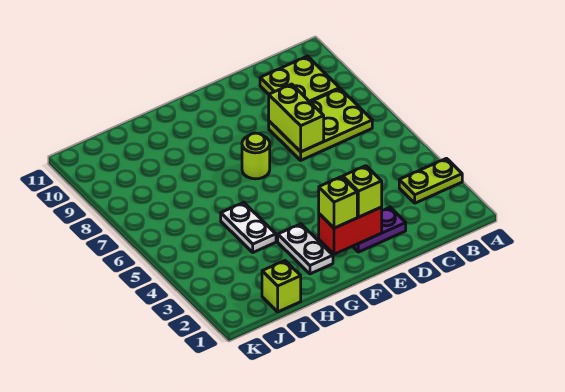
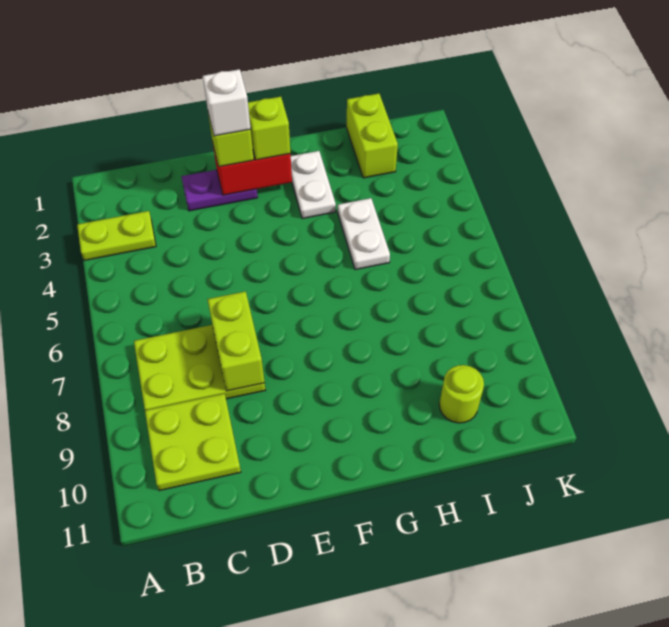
none -> white brick E2 level 4
lime round brick F7 level 1 -> lime round brick I10 level 1
lime brick I1 level 1 -> lime brick I1:I2 level 1

